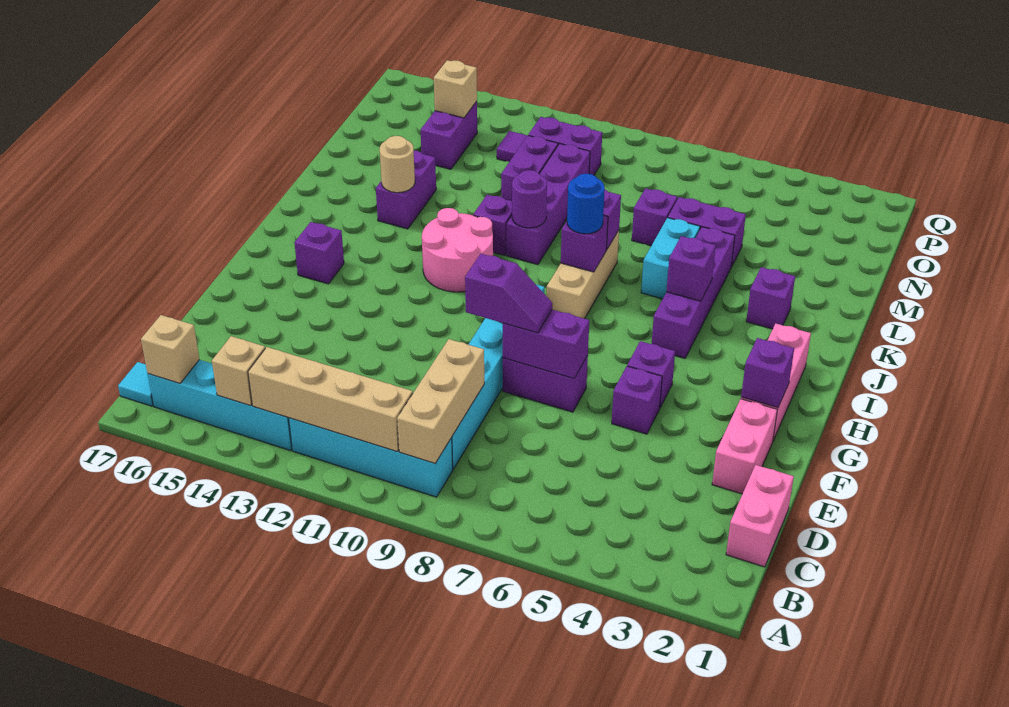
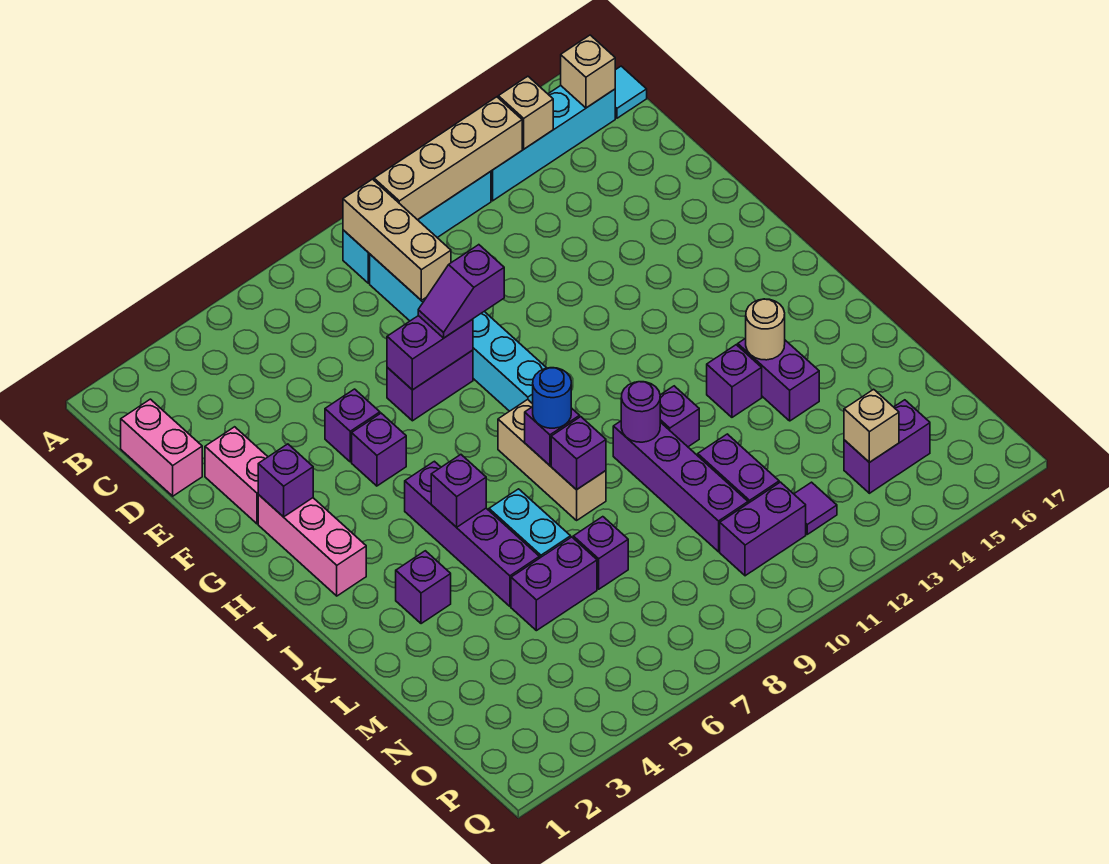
purple brick H15 level 1 -> purple brick K13 level 1
pink round brick I11:J12 level 1 -> none
purple brick N14:O14 level 1 -> purple brick O14:O15 level 1

